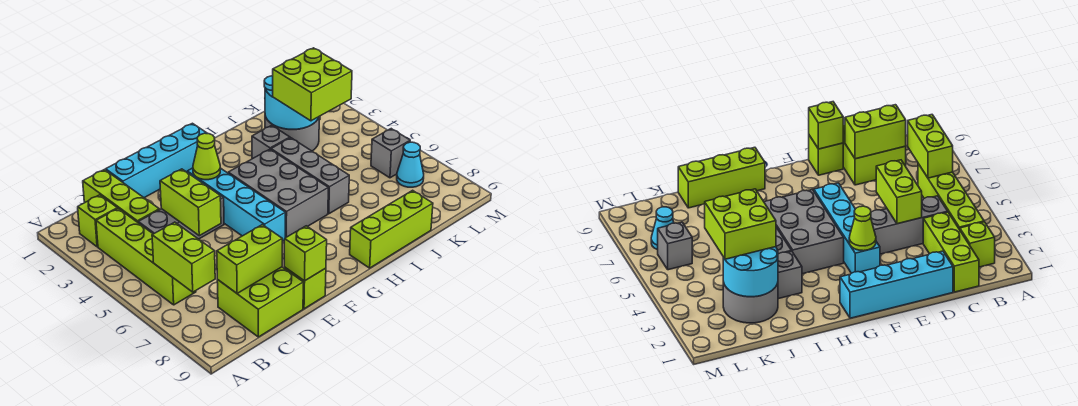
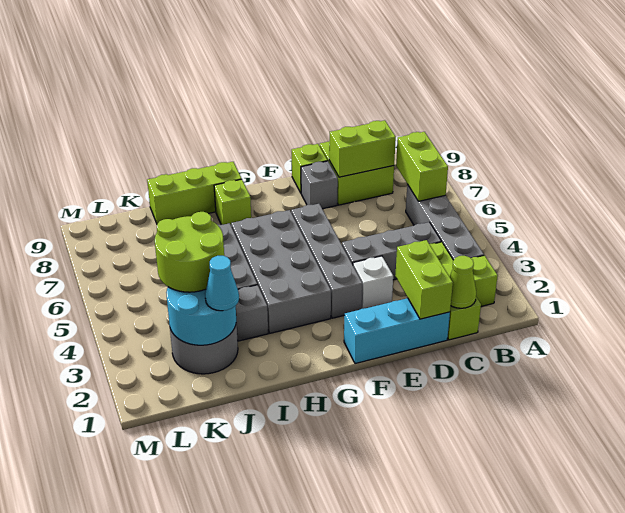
lime brick B3:B6 level 1 -> grey brick B3:B6 level 1
cyan brick D1:G1 level 1 -> cyan brick D1:F1 level 1
lime brick D4:D5 level 2 -> lime brick D1:D2 level 2
none -> white brick E3 level 1
lime brick E9 level 2 -> lime brick H8 level 1
cyan brick F3:F6 level 1 -> grey brick F3:F6 level 1
lime cone F3 level 2 -> lime cone C1 level 2
grey brick G4:H6 level 1 -> grey brick G3:H6 level 1
lime brick J3:K4 level 3 -> lime round brick J3:K4 level 3
grey brick L6 level 1 -> grey brick E8 level 1
cyan cone L7 level 1 -> cyan cone J2 level 3

